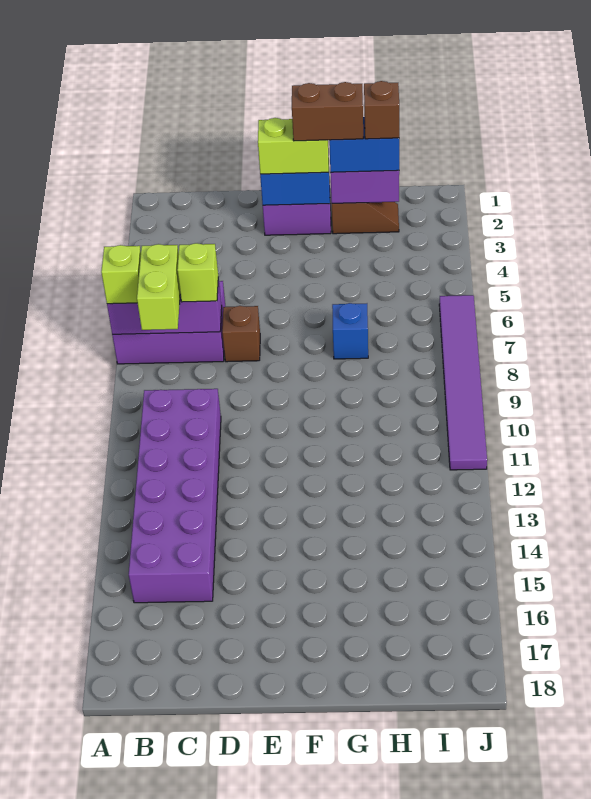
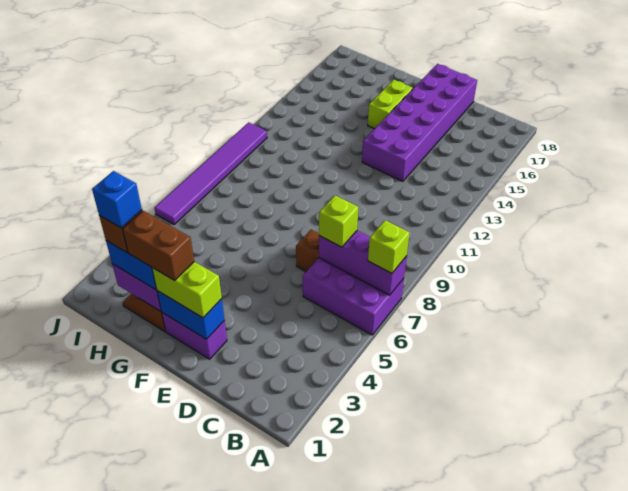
lime brick B7:B8 level 3 -> lime brick F15:F16 level 1
purple brick B10:C15 level 1 -> purple brick D13:E18 level 1
blue brick G7 level 1 -> blue brick H2 level 5

